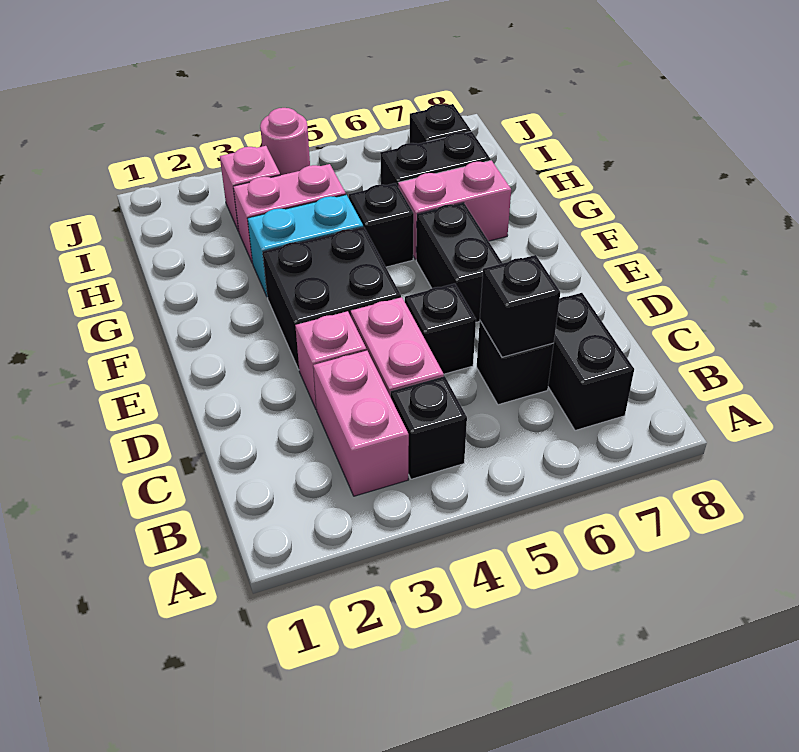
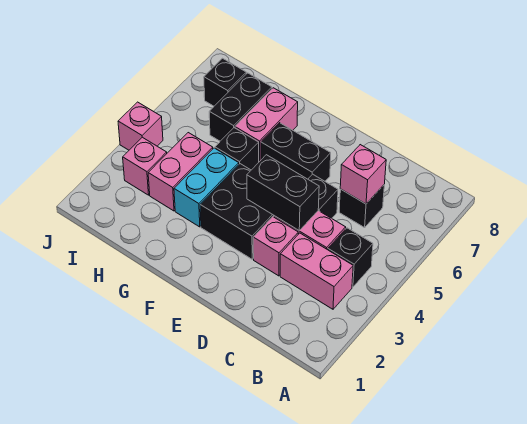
black brick B7:C7 level 1 -> black brick D4:E4 level 2
black brick C6 level 2 -> pink brick C6 level 2
pink round brick J4 level 1 -> pink brick J4 level 1

